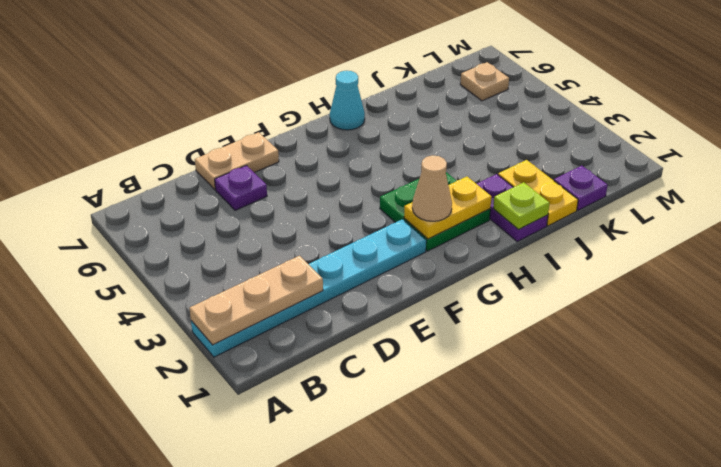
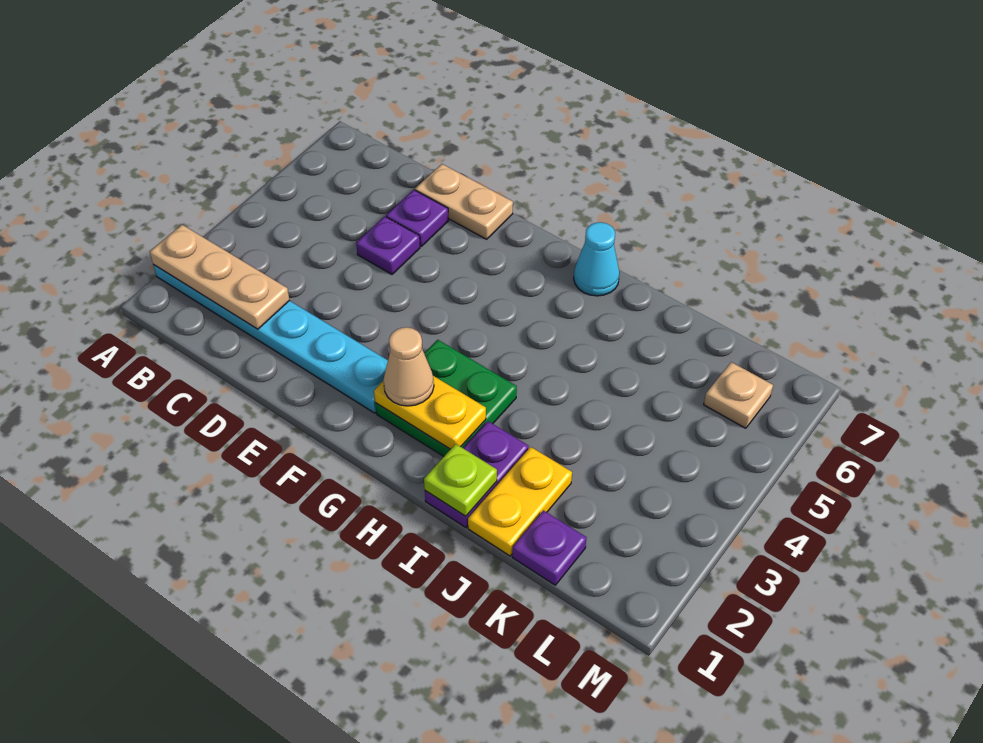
none -> purple plate D5 level 1

